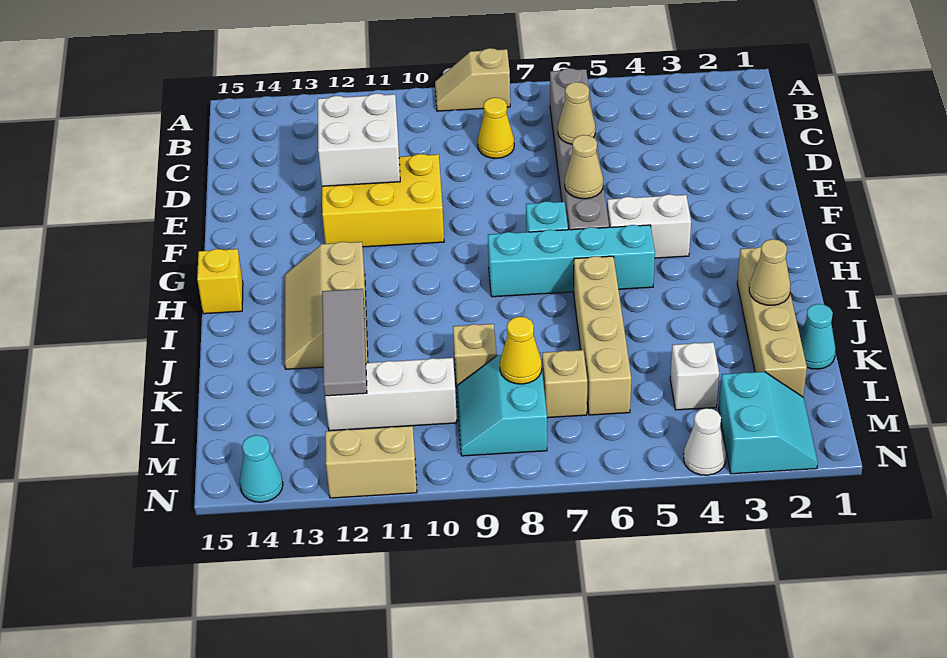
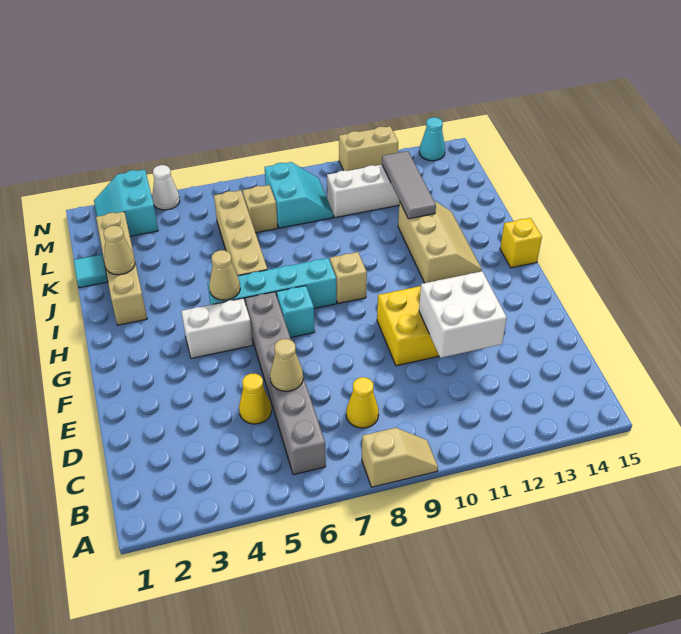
tan cone F6 level 2 -> tan cone H5 level 2
cyan cone K1 level 1 -> cyan tile K1 level 1
tan brick K9 level 1 -> tan brick H9 level 1
white brick L4 level 1 -> none
yellow cone L8 level 2 -> yellow cone D5 level 1

